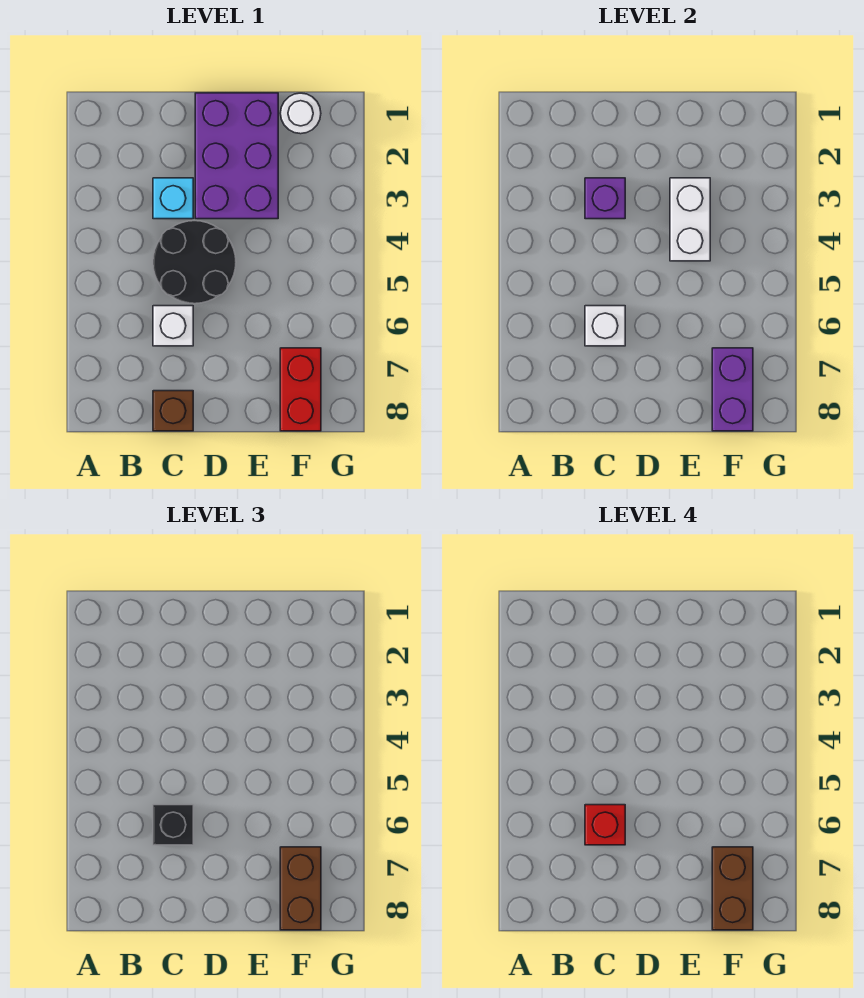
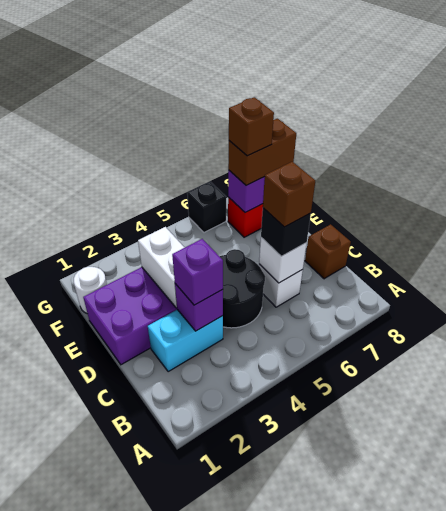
cyan brick C3 level 1 -> cyan brick C2:C3 level 1
none -> purple brick C3 level 3
red brick C6 level 4 -> brown brick C6 level 4
white brick E3:E4 level 2 -> white brick D3:E3 level 2
brown brick F7:F8 level 4 -> brown brick F7 level 4
none -> black brick G6 level 1

